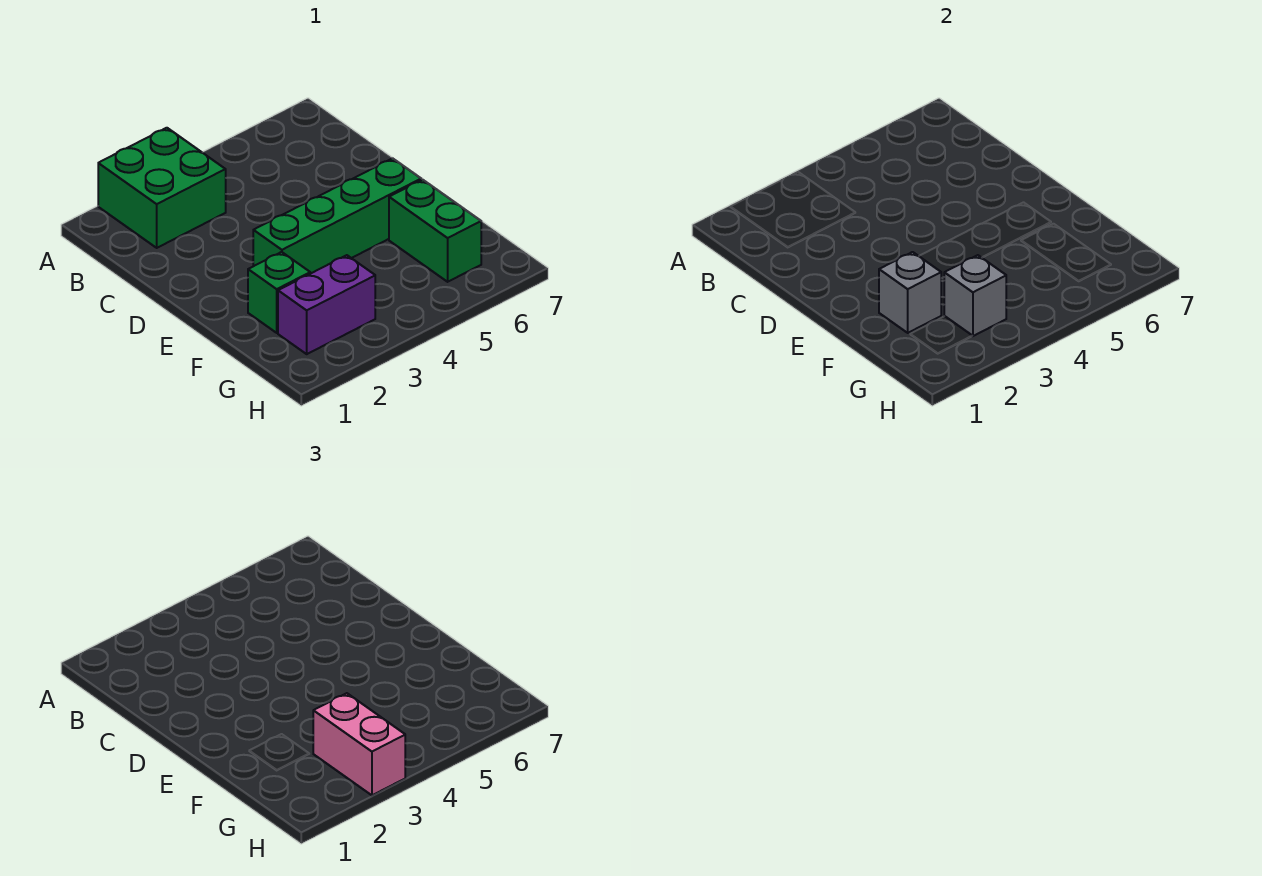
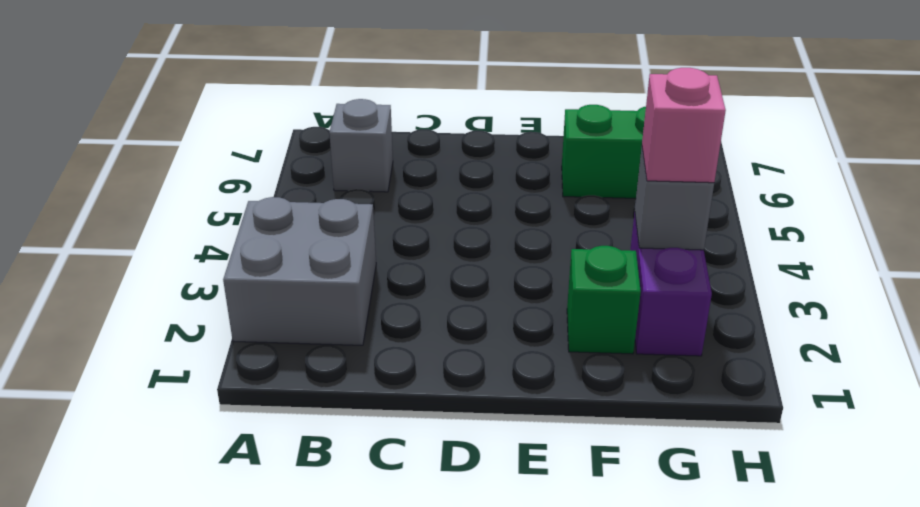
green brick A2:B3 level 1 -> grey brick A2:B3 level 1
green brick E3:E6 level 1 -> none
grey brick F2 level 2 -> grey brick B6 level 1
pink brick G3:H3 level 3 -> pink brick G3 level 3

